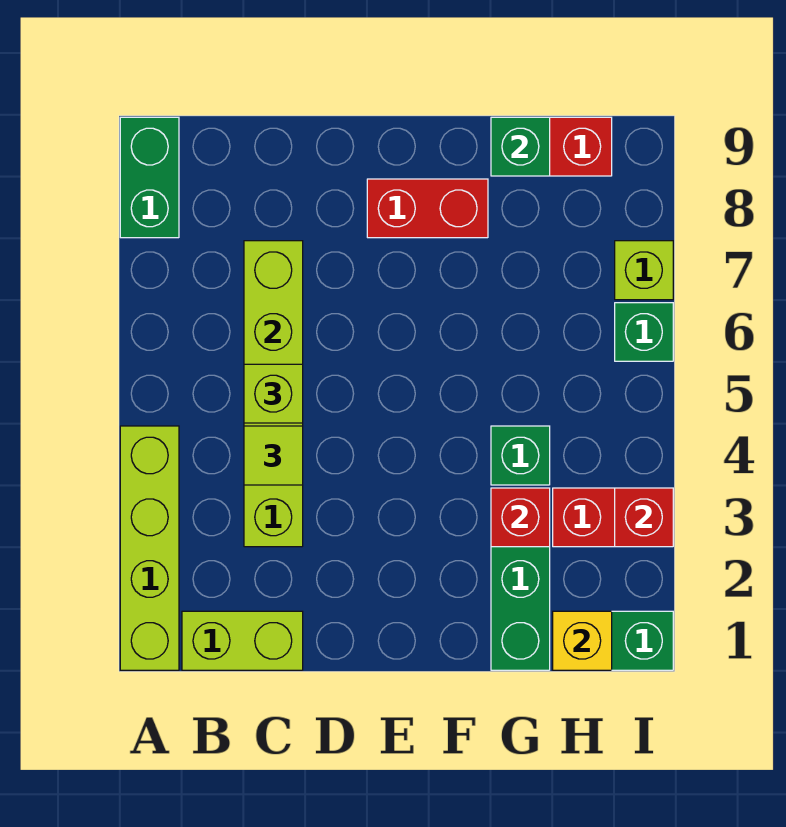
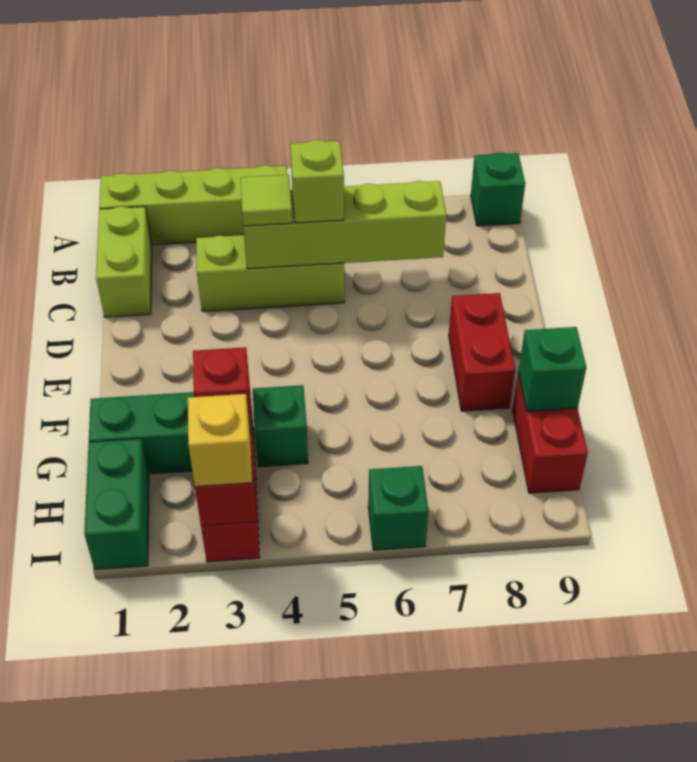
green brick A8:A9 level 1 -> green brick A9 level 1
yellow brick H1 level 2 -> yellow brick I3 level 3
lime brick I7 level 1 -> none

